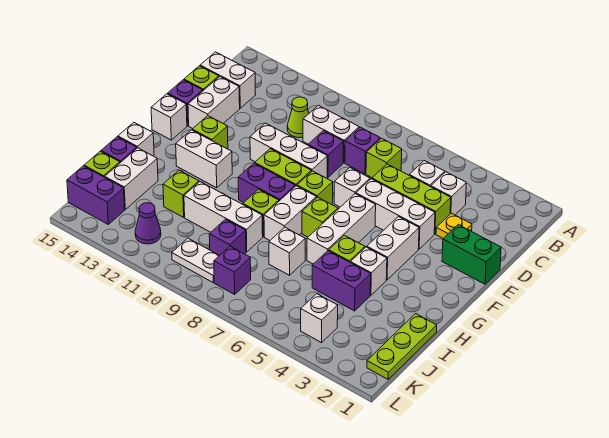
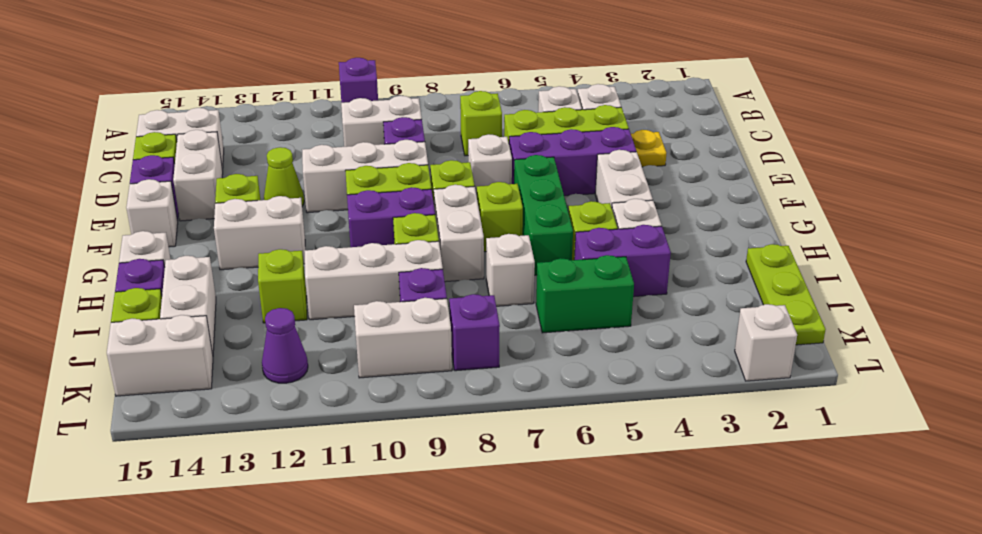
purple brick C8 level 1 -> purple brick A10 level 1
lime cone C11 level 1 -> lime cone E12 level 1
green brick E1:E2 level 1 -> green brick J5:J6 level 1
white brick E4:E6 level 1 -> purple brick E4:E6 level 1
white brick F6:H6 level 1 -> green brick F6:H6 level 1
white brick K4 level 1 -> white brick L2 level 1
white plate K9:K10 level 1 -> white brick K9:K10 level 1
purple brick K14:K15 level 1 -> white brick K14:K15 level 1

